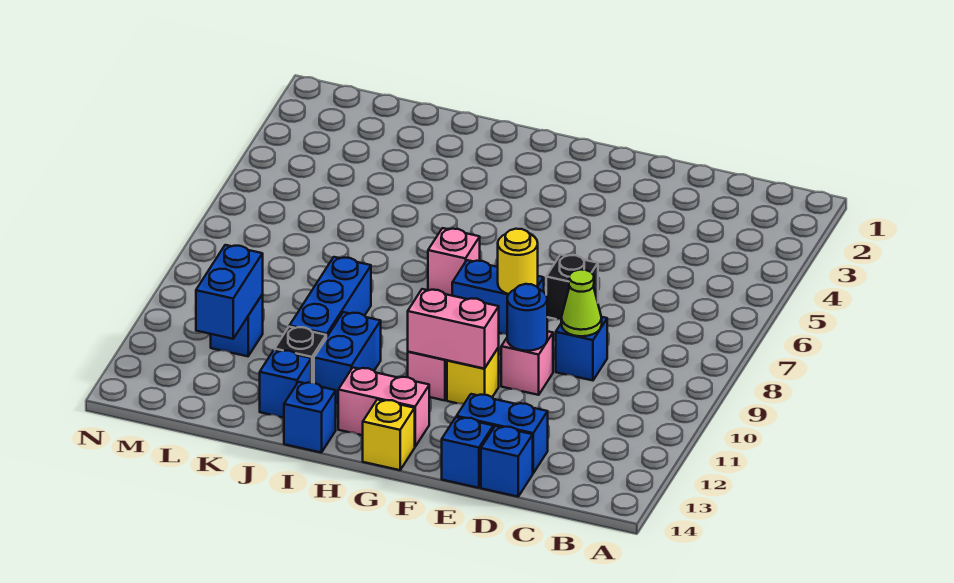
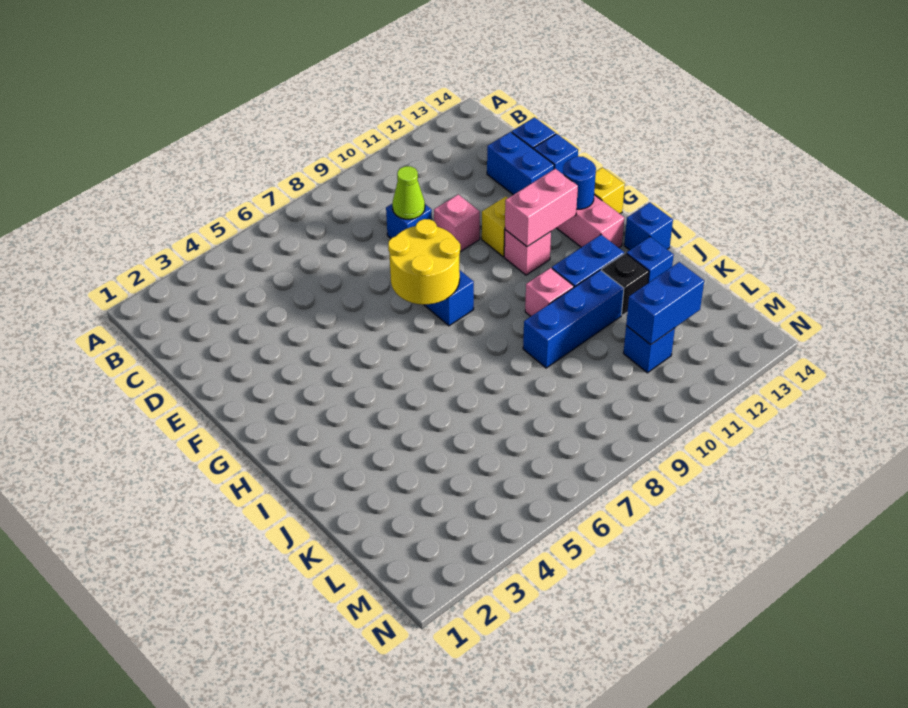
black brick E7 level 1 -> none
blue round brick E10 level 2 -> blue round brick G13 level 2
yellow round brick F8 level 2 -> yellow round brick F7:G8 level 2
pink brick F11:G11 level 2 -> pink brick G11:G12 level 2
pink brick H7 level 1 -> pink brick I10 level 1

